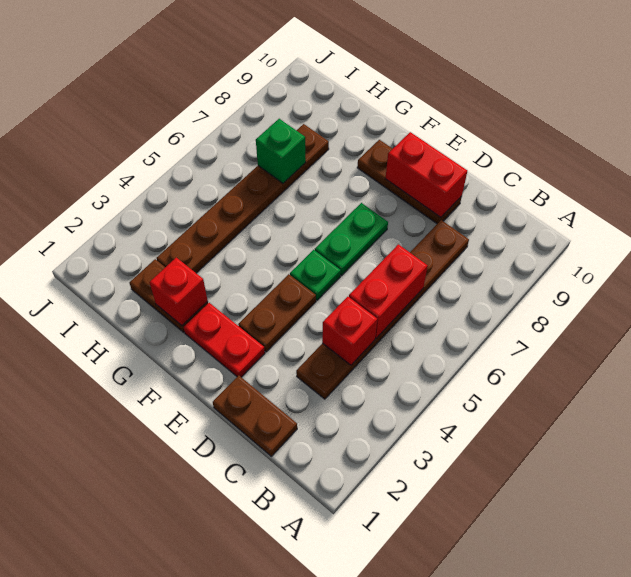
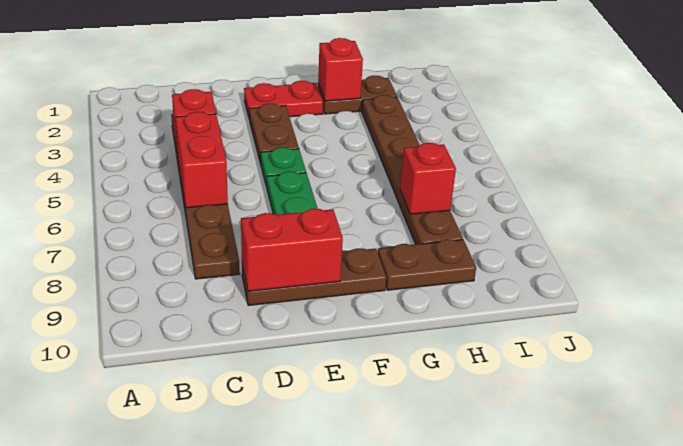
brown plate C1:D1 level 1 -> brown plate G9:H9 level 1
green brick H7 level 2 -> red brick H7 level 2

